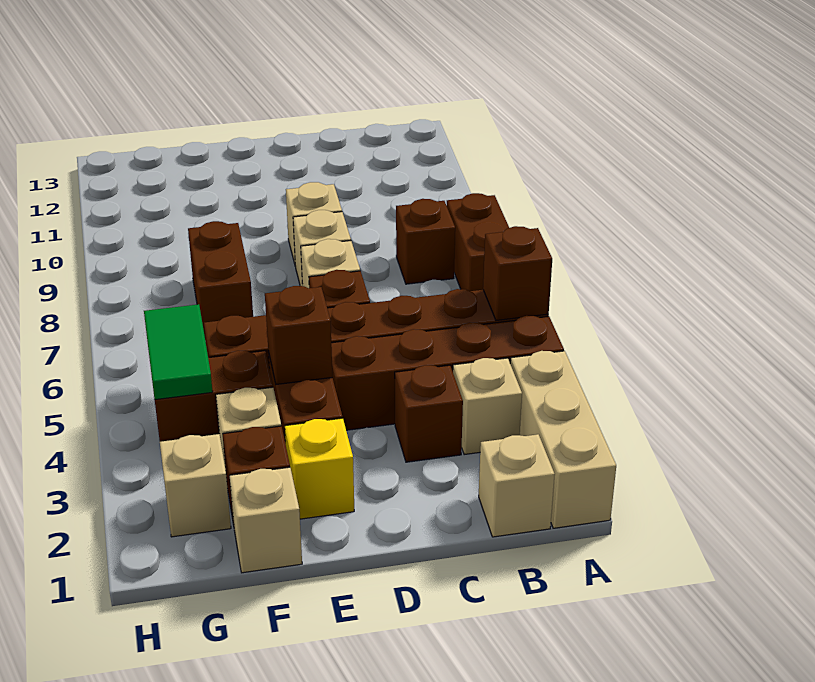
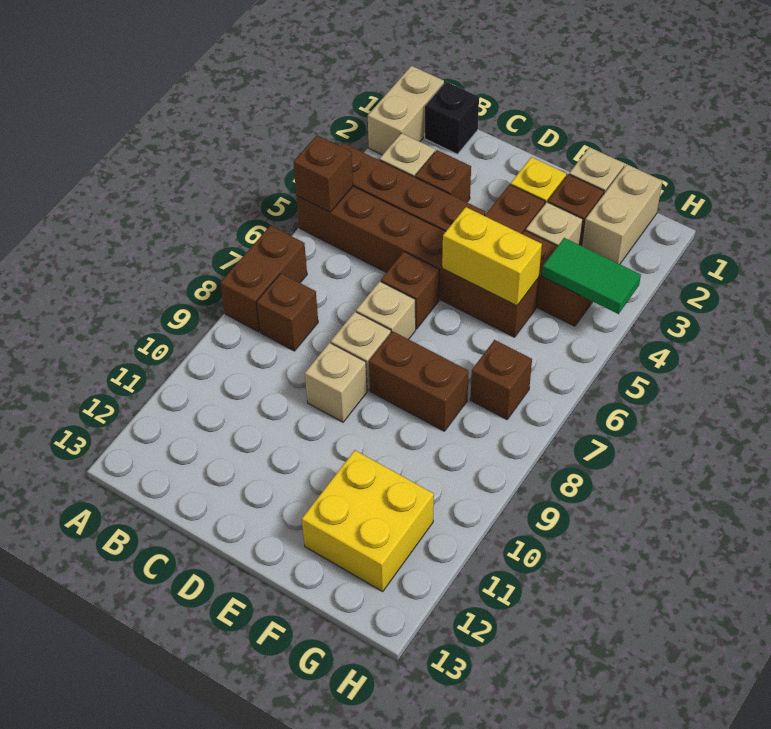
tan brick A1:A3 level 1 -> tan brick A1:A2 level 1
tan brick B1 level 1 -> black brick B1 level 1
brown brick E4 level 2 -> brown brick G7 level 1
none -> yellow brick E5:F5 level 2
brown brick F7:F8 level 1 -> brown brick E8:F8 level 1
none -> yellow brick F11:G12 level 1
tan brick G2 level 1 -> tan brick G1:G2 level 1
green tile G4:G5 level 2 -> green tile G4:H4 level 2

